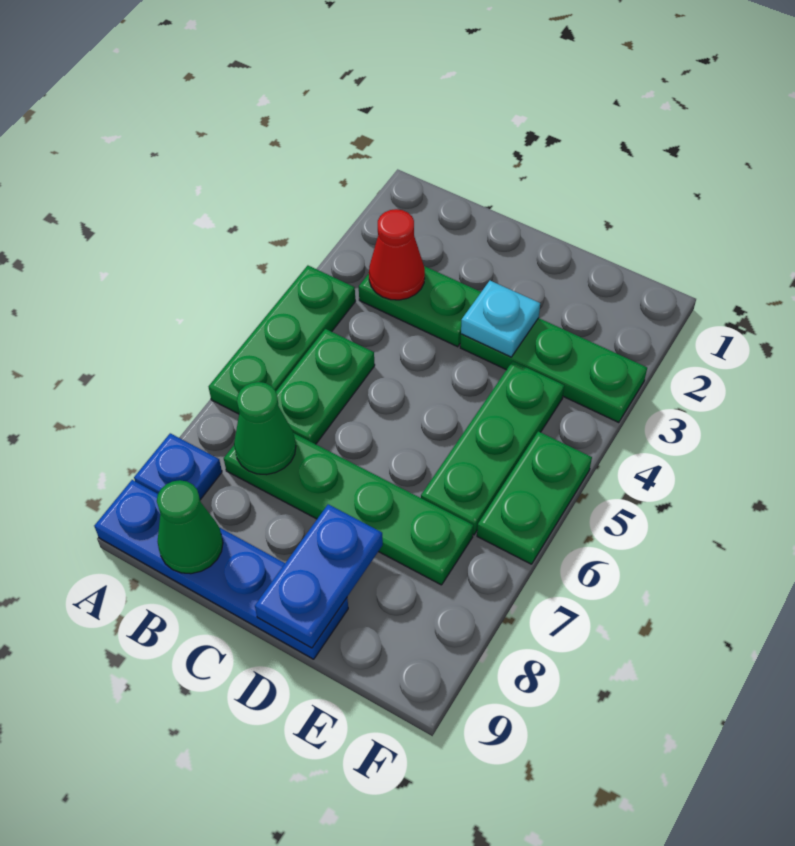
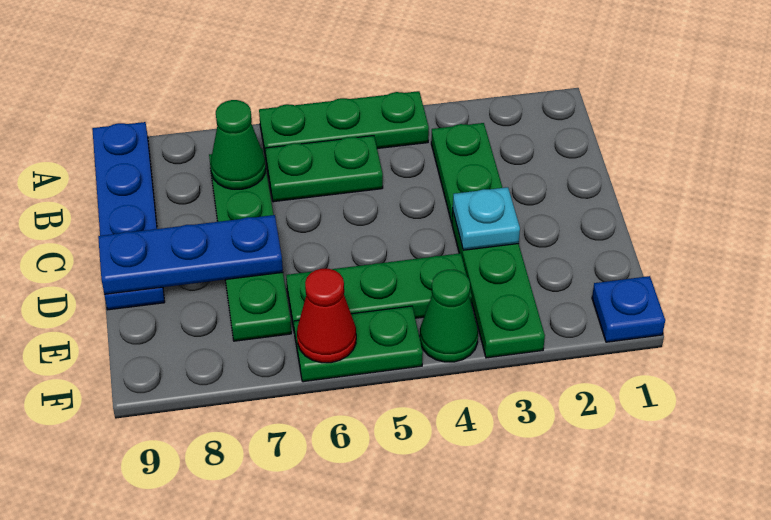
blue plate A8 level 1 -> blue plate F1 level 1
red cone B3 level 2 -> red cone F6 level 2
green cone B9 level 2 -> green cone F4 level 1
blue plate D8:D9 level 2 -> blue plate D7:D9 level 2

